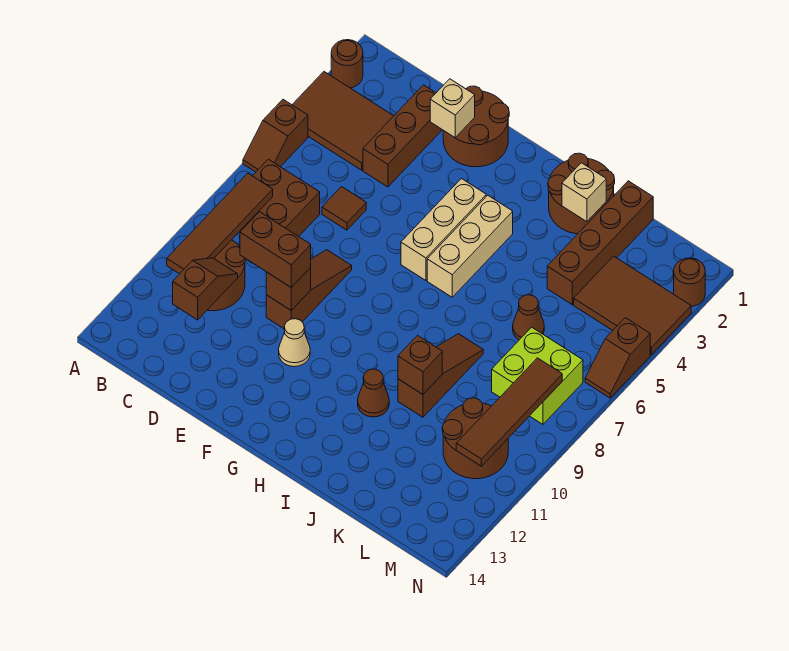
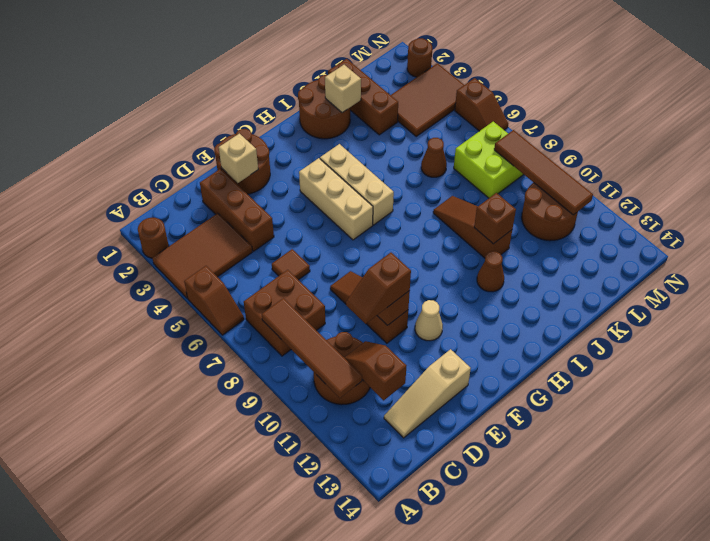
none -> tan slope C13:E13 level 1 top E
brown brick D10:E10 level 3 -> brown slope D10:E10 level 3 top E
brown brick K1:K4 level 1 -> brown brick K1:K3 level 1

